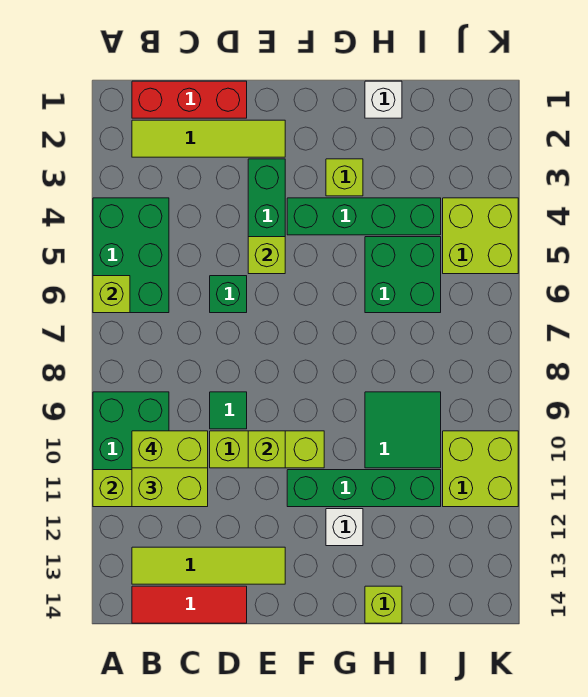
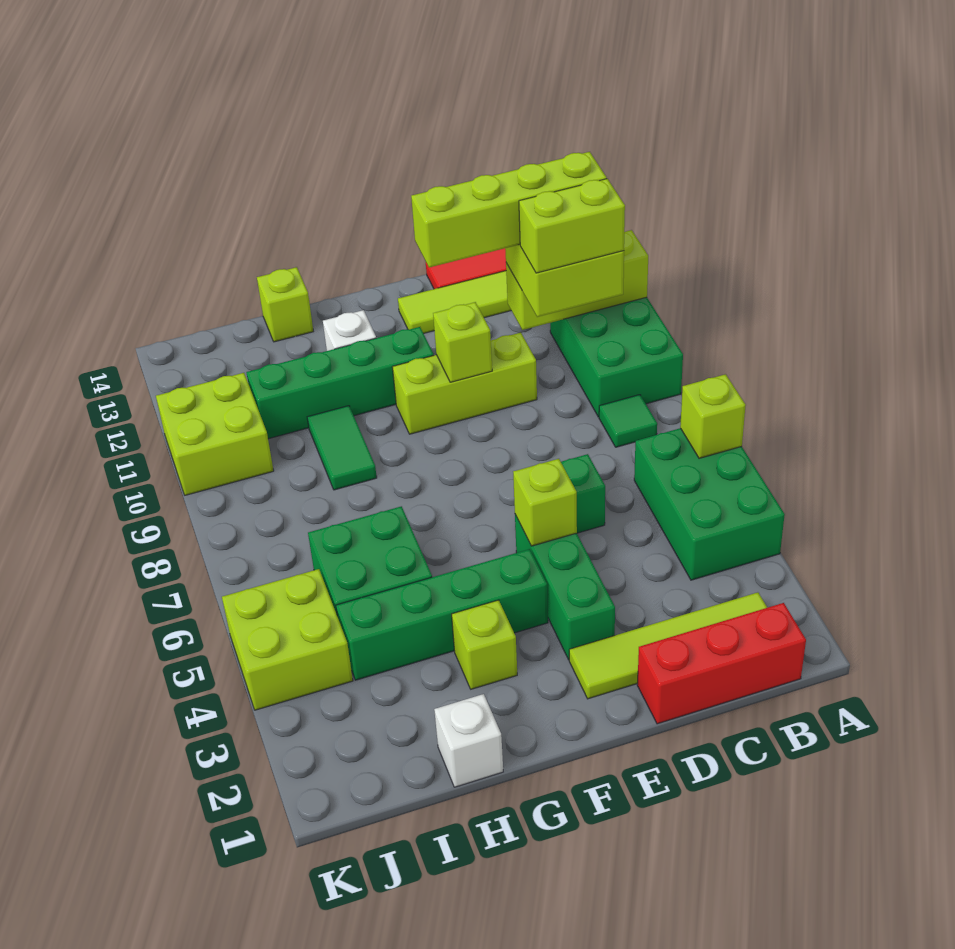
none -> lime brick B11:E11 level 4
green tile D9 level 1 -> green tile B8 level 1
green tile H9:I10 level 1 -> green tile H9:H10 level 1

